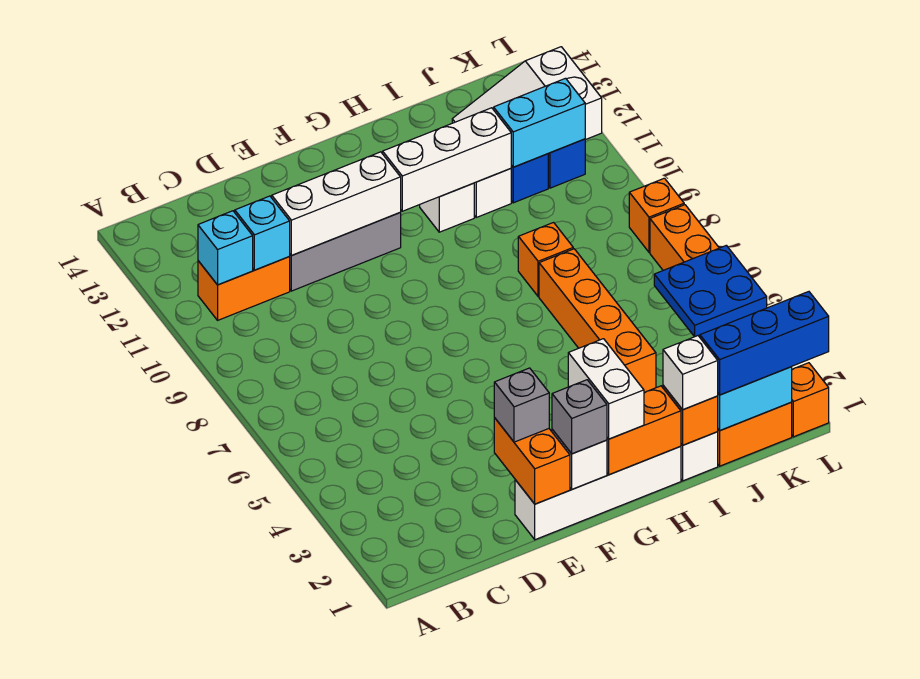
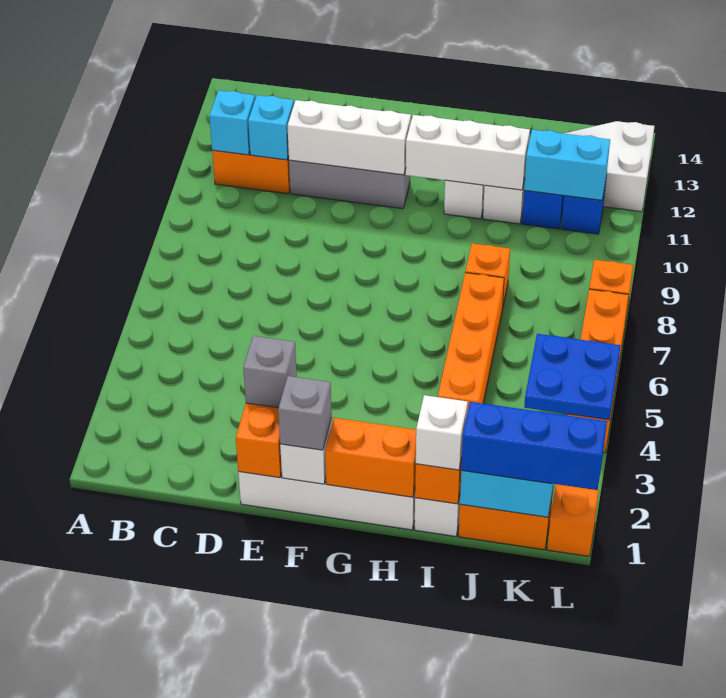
white brick G1:G2 level 3 -> none

